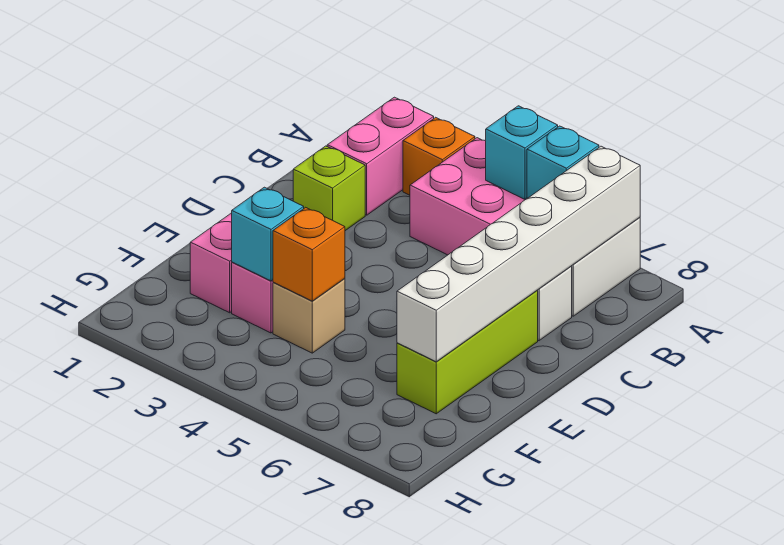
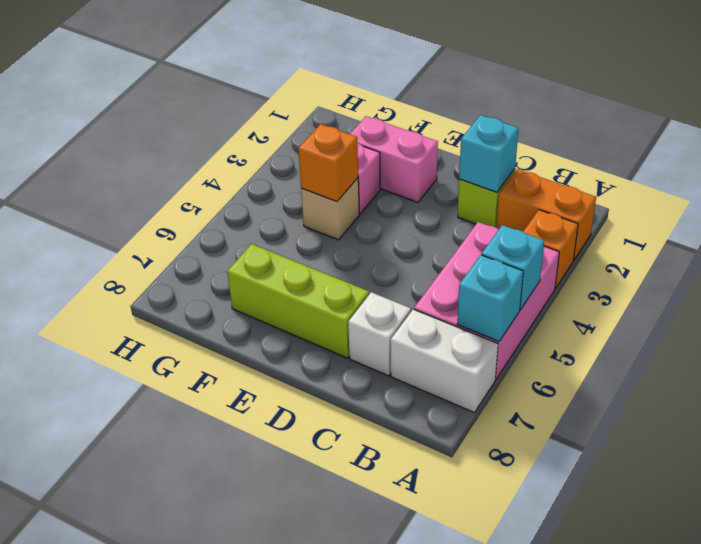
pink brick A2:B2 level 1 -> orange brick A2:B2 level 1
white brick A7:F7 level 2 -> none
cyan brick F3 level 2 -> cyan brick C2 level 2

